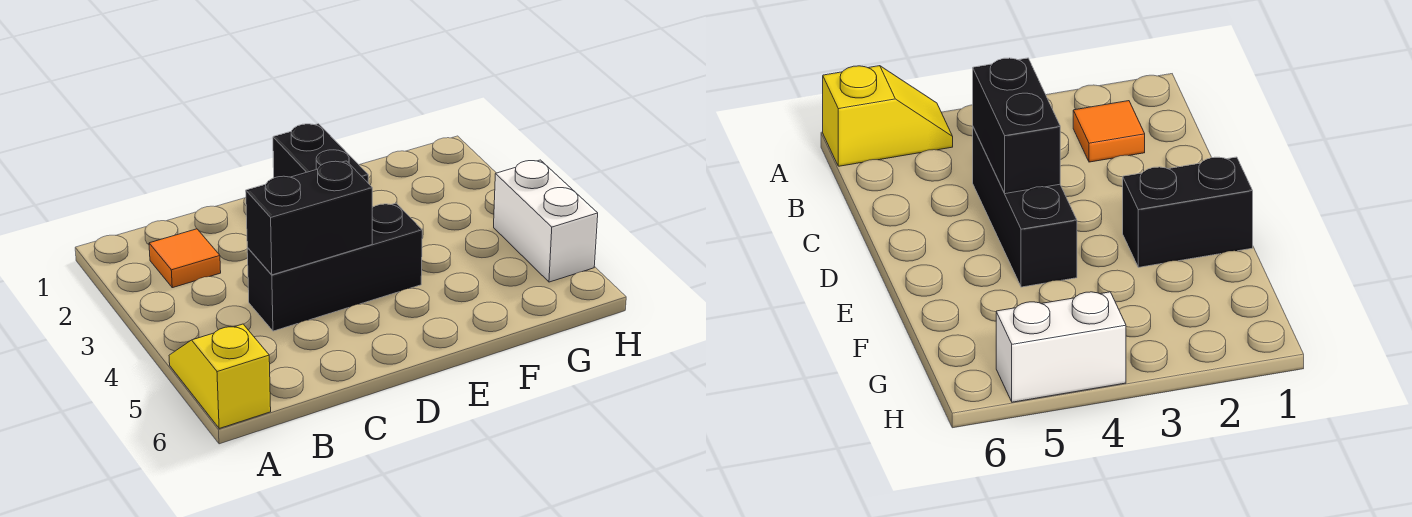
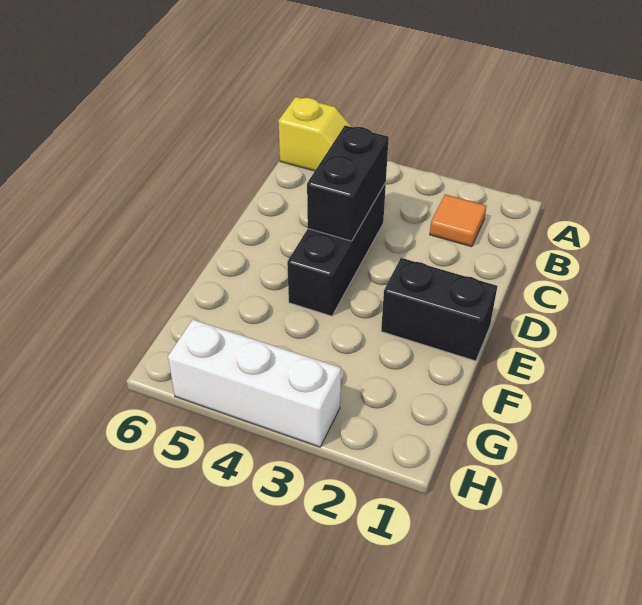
white brick H4:H5 level 1 -> white brick H3:H5 level 1

